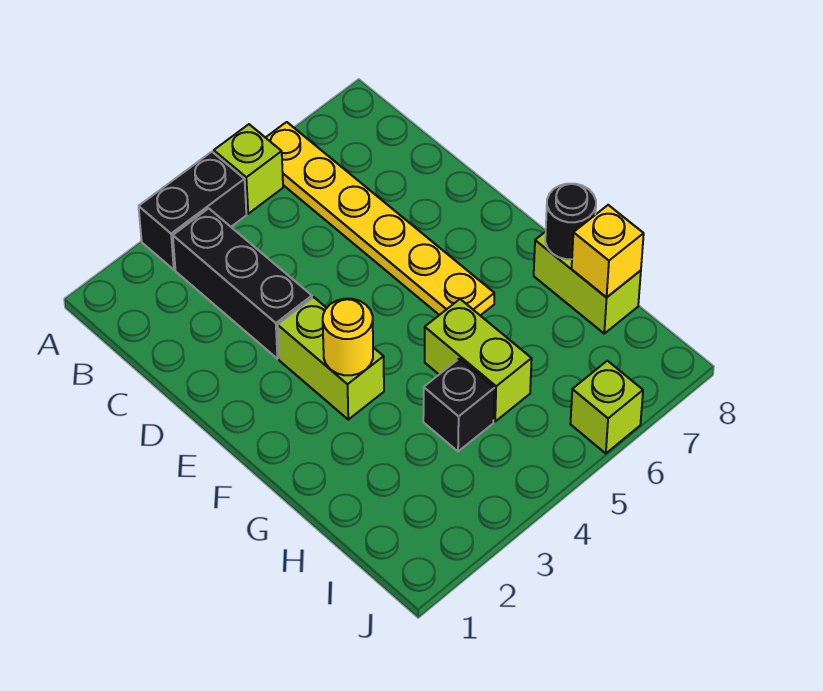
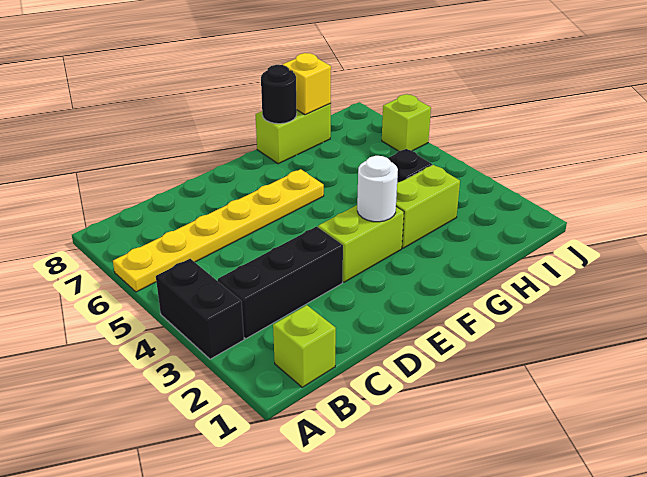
lime brick A5 level 1 -> lime brick B1 level 1
yellow round brick F3 level 2 -> white round brick F3 level 2
lime brick G5:H5 level 1 -> lime brick G3:H3 level 1

